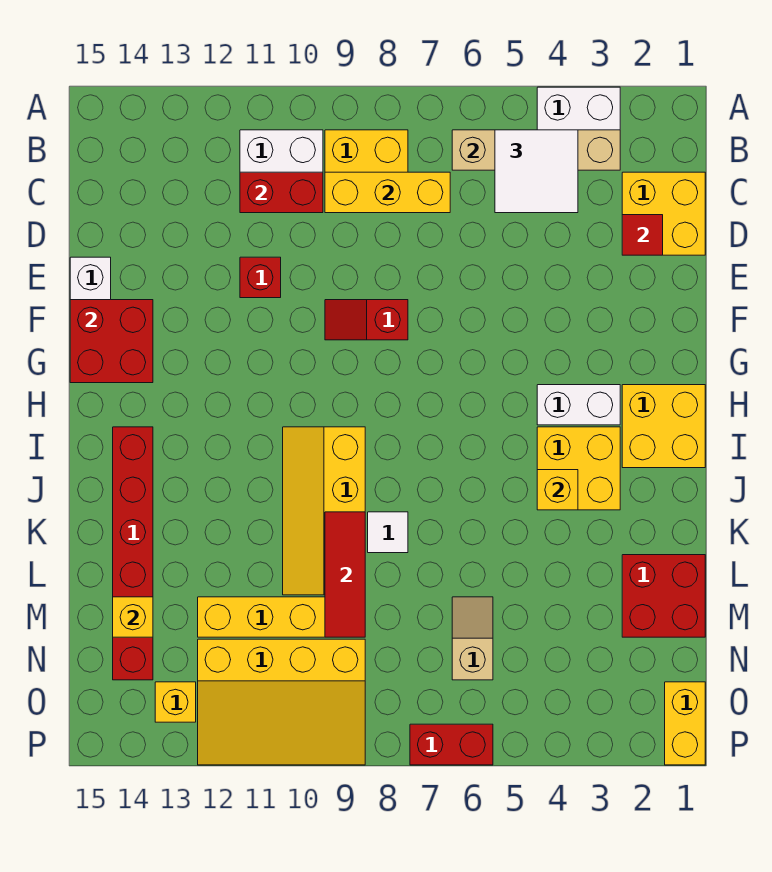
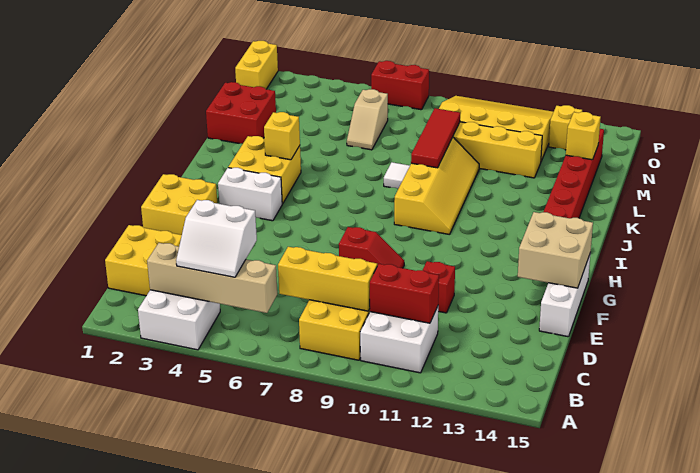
white tile B4:C5 level 3 -> white slope B4:C5 level 3 top C
red tile D2 level 2 -> none
red brick F14:G15 level 2 -> tan brick F14:G15 level 2
yellow brick H1:I2 level 1 -> yellow brick F1:G2 level 1

